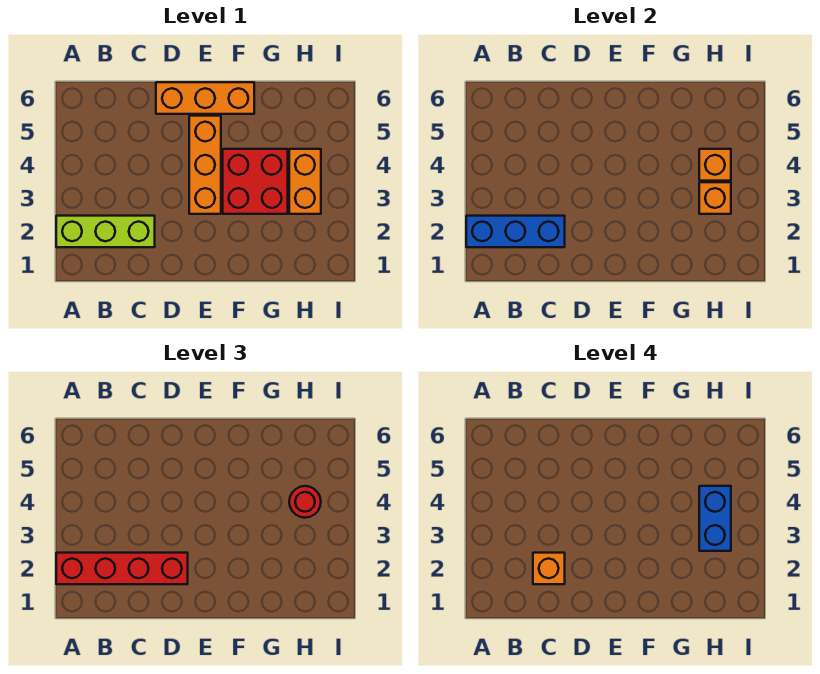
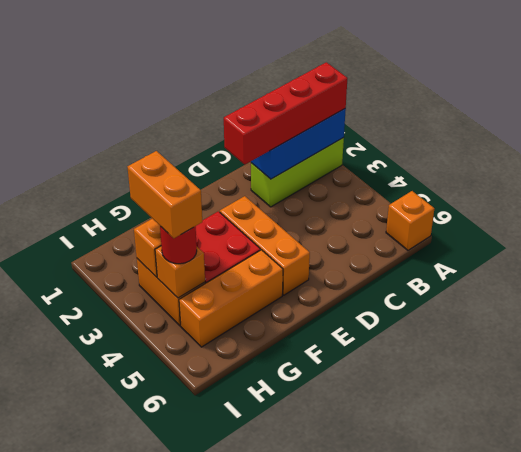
orange brick C2 level 4 -> orange brick A6 level 1
orange brick D6:F6 level 1 -> orange brick F5:H5 level 1
blue brick H3:H4 level 4 -> orange brick H3:H4 level 4

